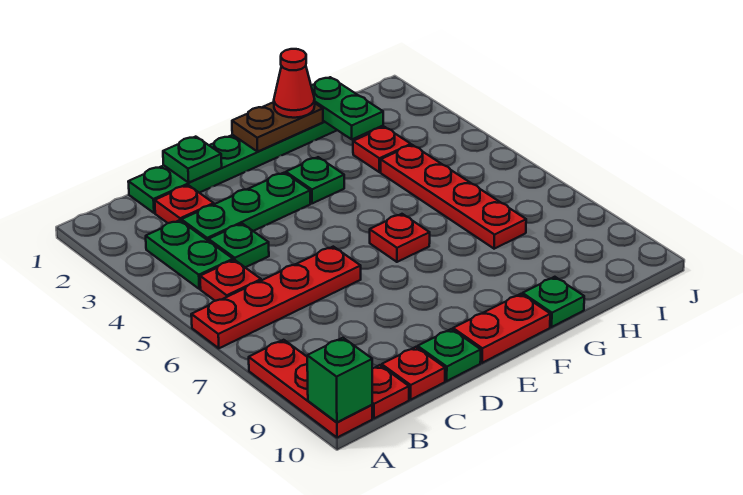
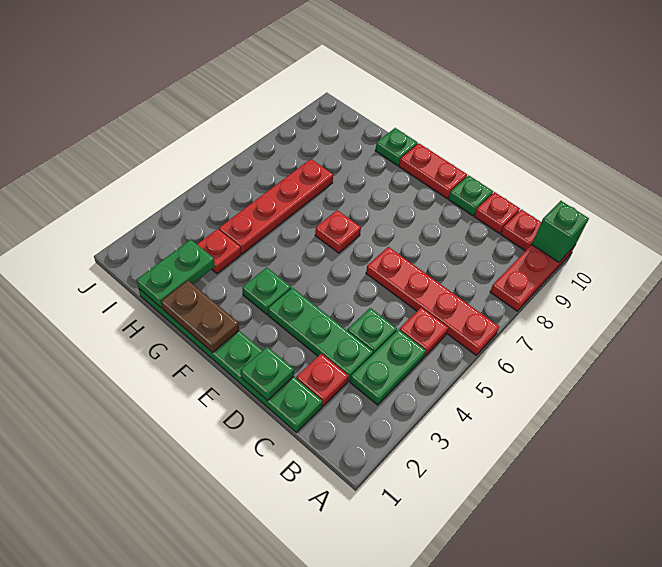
red cone G1 level 3 -> none

